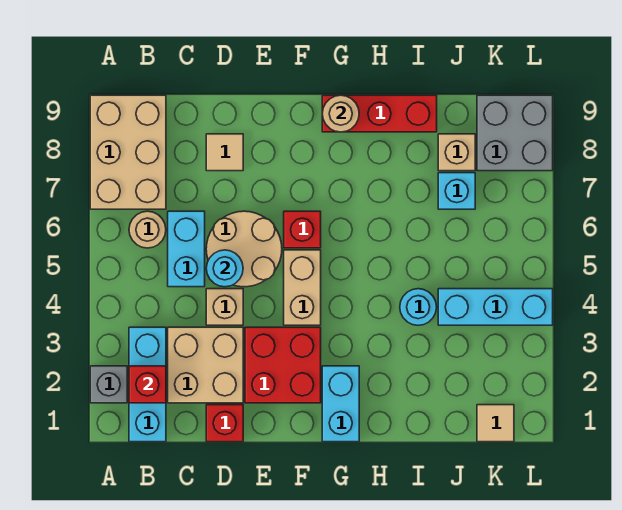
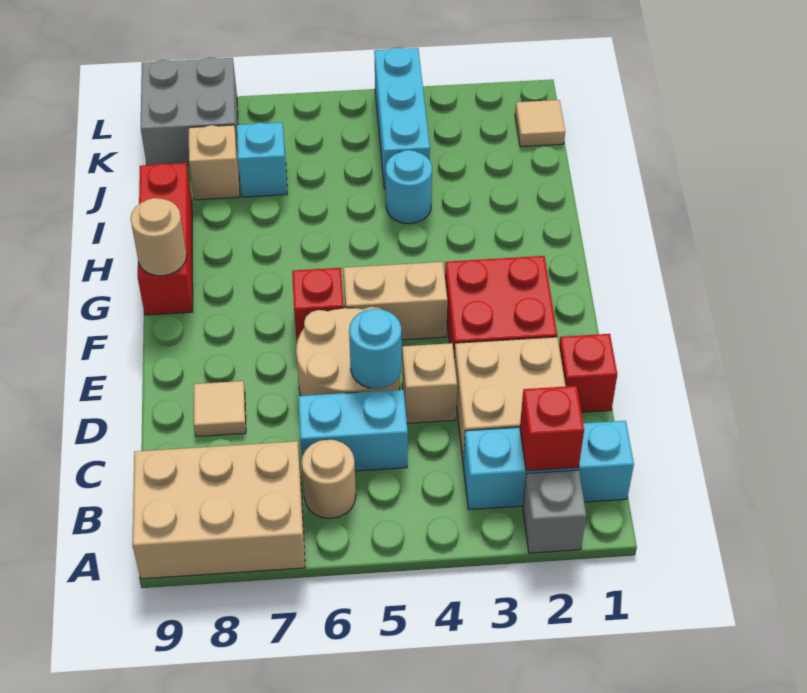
cyan brick G1:G2 level 1 -> none

